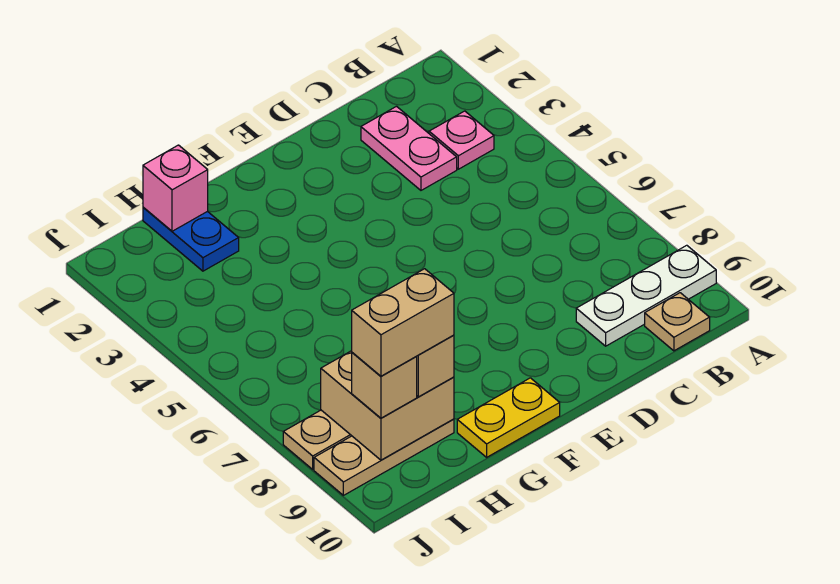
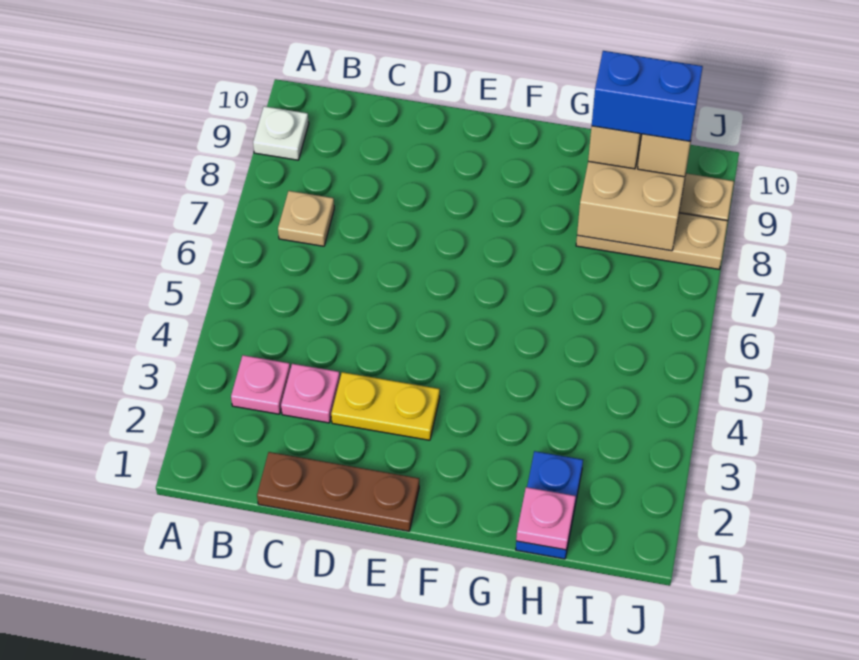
white plate A9:C9 level 1 -> white plate A9 level 1
tan plate B10 level 1 -> tan plate B7 level 1
none -> brown plate C1:E1 level 1
pink plate C2:C3 level 1 -> pink plate C3 level 1
yellow plate F10:G10 level 1 -> yellow plate D3:E3 level 1
pink brick H1 level 2 -> pink plate H1 level 2
tan brick H9:I9 level 4 -> blue brick H9:I9 level 4

